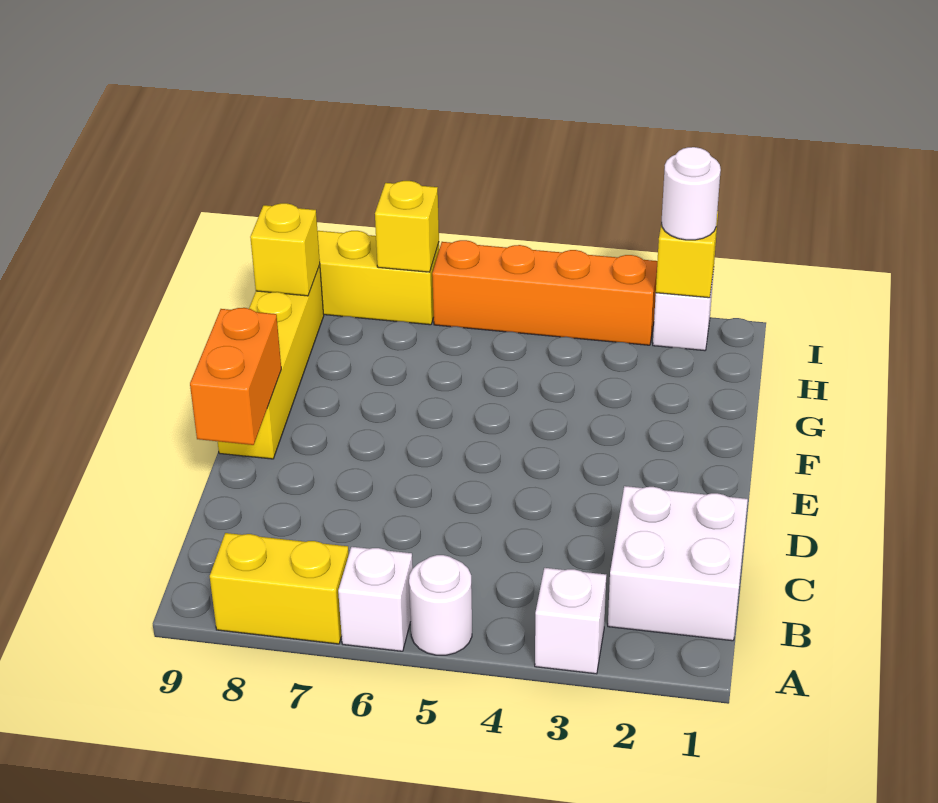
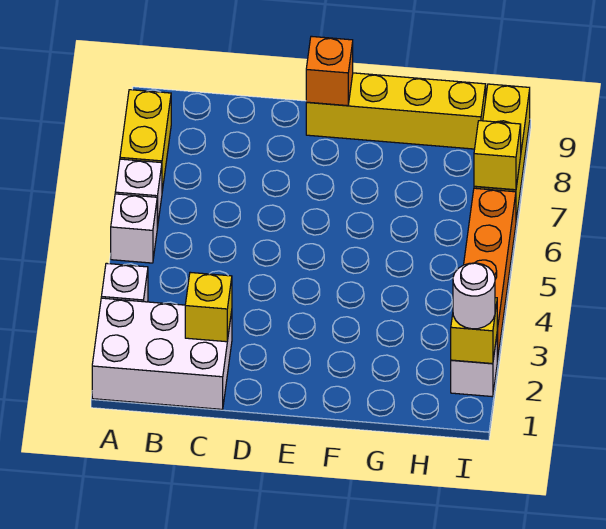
white round brick A5 level 1 -> white brick A5 level 1
white brick B1:C2 level 1 -> white brick A1:C2 level 1
orange brick D9:E9 level 2 -> orange brick E9 level 2
yellow brick H9 level 2 -> yellow brick C2 level 2

